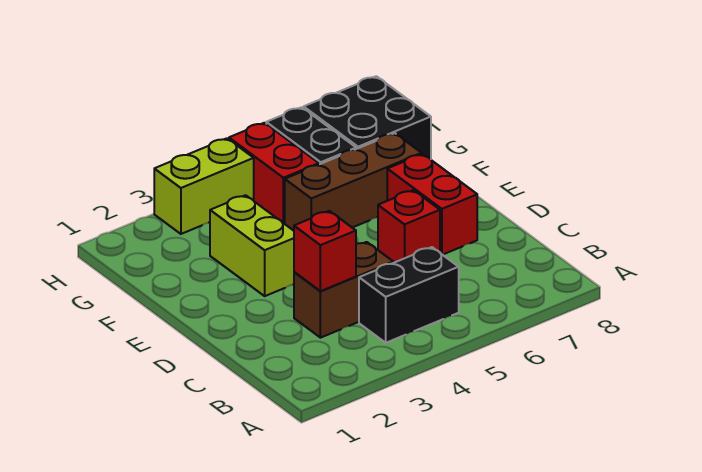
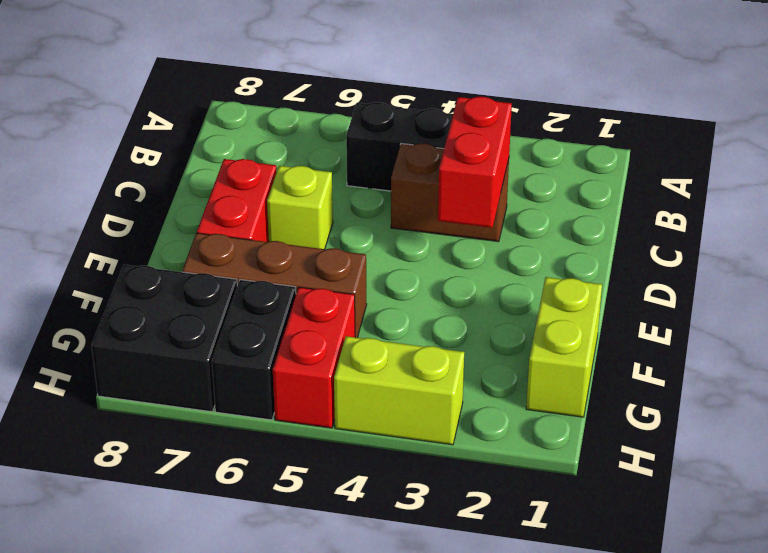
red brick C3 level 2 -> red brick C3:D3 level 2
red brick D6 level 1 -> lime brick D6 level 1
lime brick E3:F3 level 1 -> lime brick F1:G1 level 1

